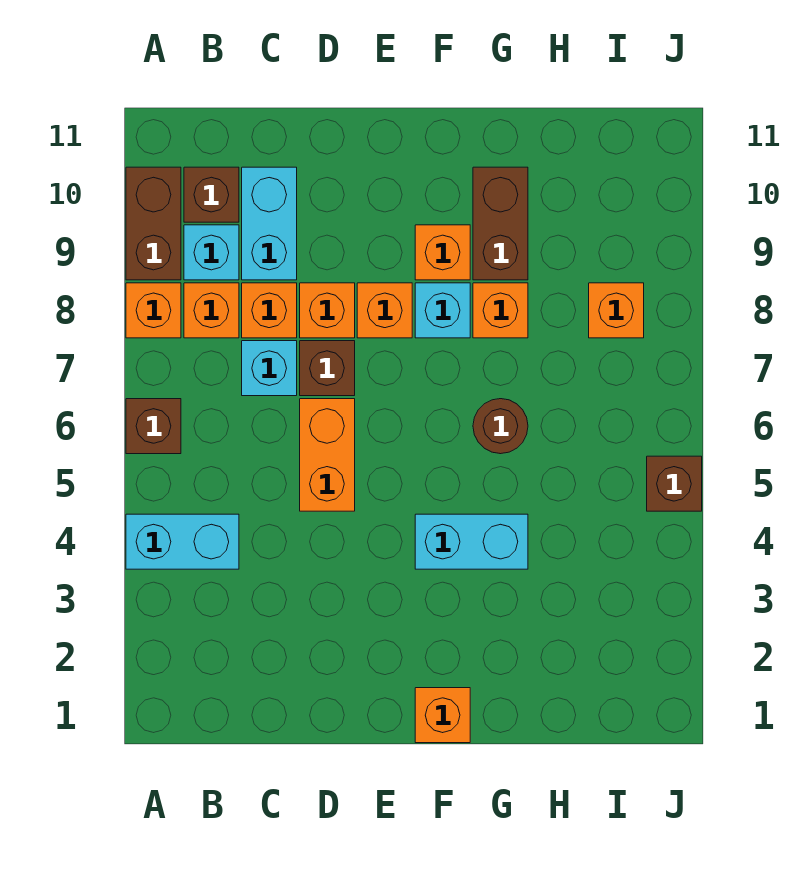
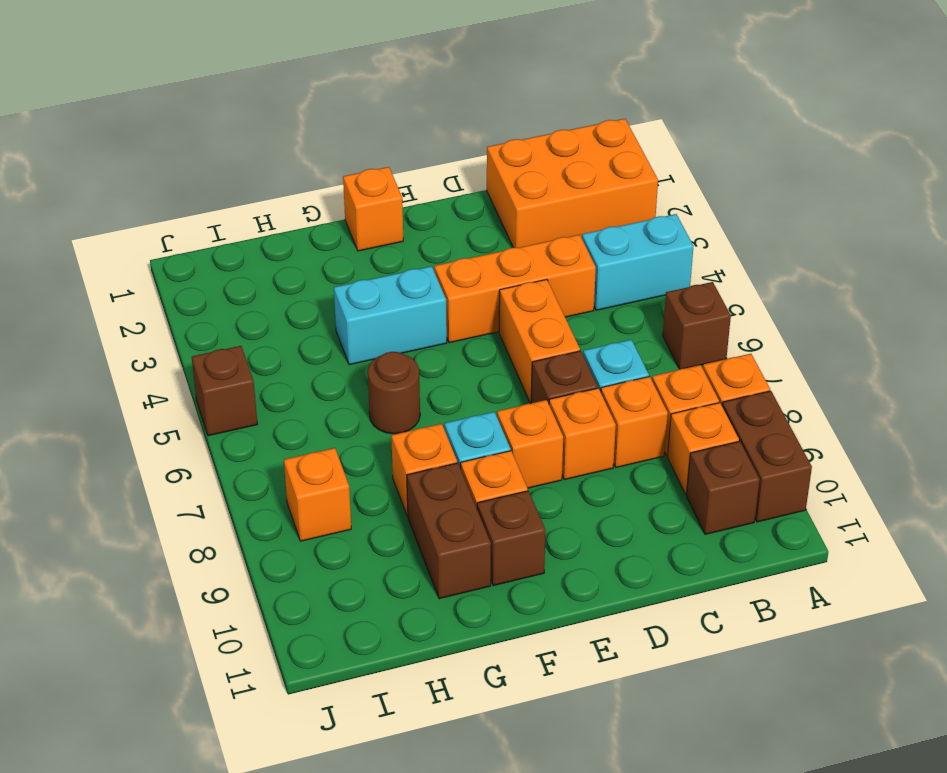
none -> orange brick A1:C2 level 1
cyan brick B9 level 1 -> orange brick B9 level 1
none -> orange brick C4:E4 level 1
cyan brick C9:C10 level 1 -> none
none -> brown brick F10 level 1

